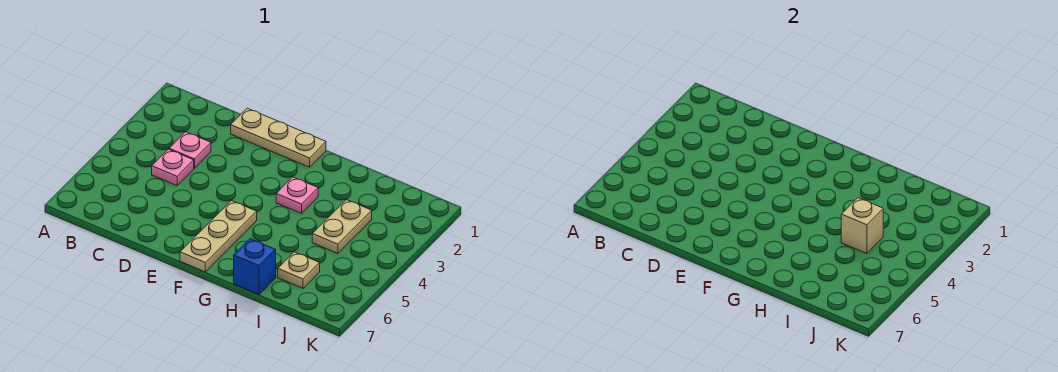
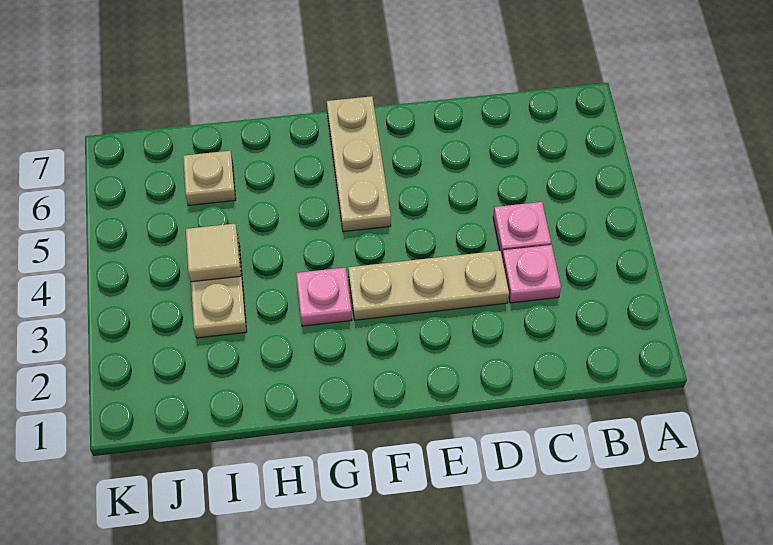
tan plate D1:F1 level 1 -> tan plate D3:F3 level 1
blue brick H7 level 1 -> none
tan brick I4 level 2 -> tan tile I4 level 2

